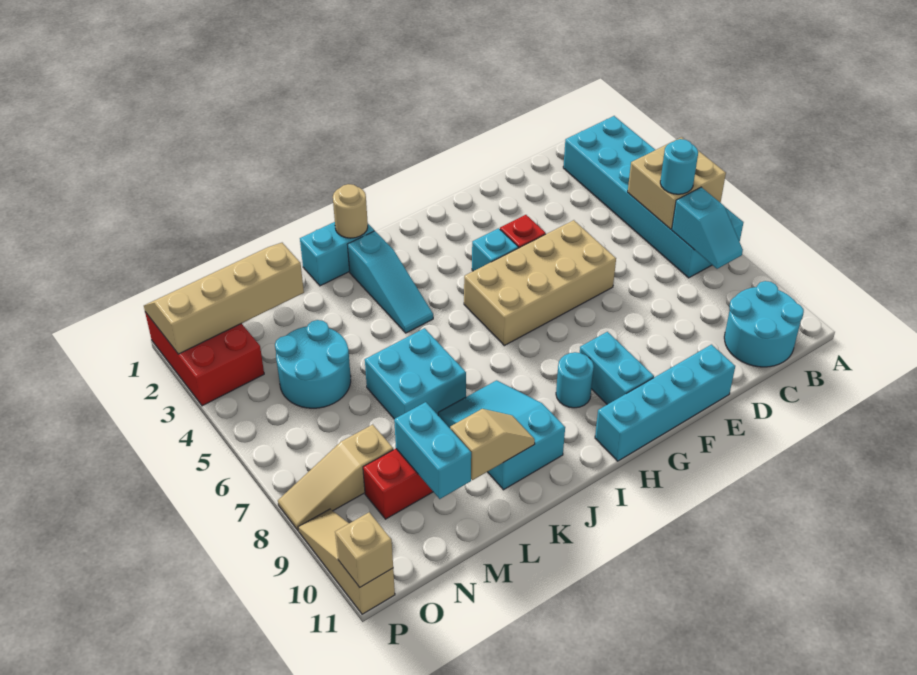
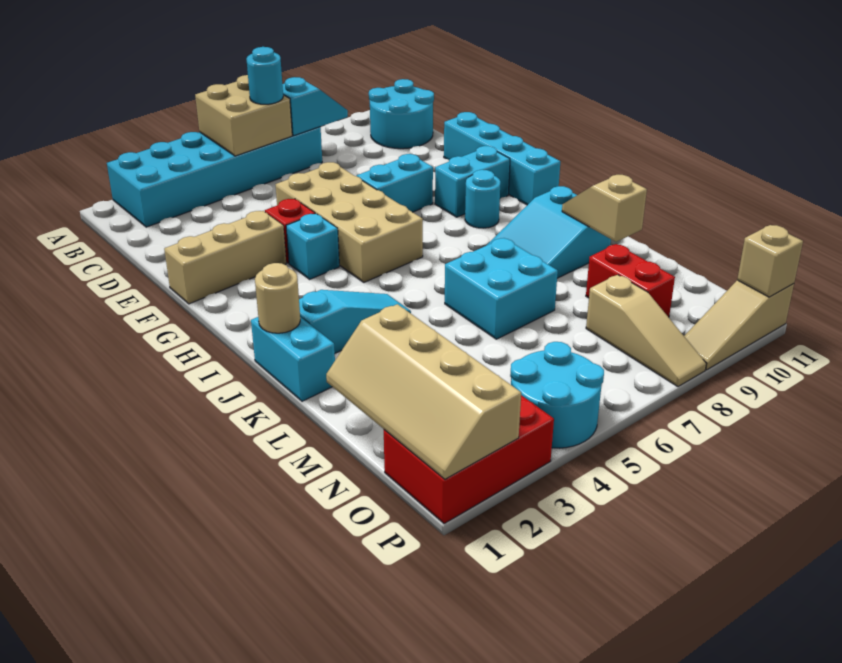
none -> tan brick F1:F3 level 1
cyan round brick M4:N5 level 1 -> cyan round brick O4:P5 level 1
cyan brick M9:M10 level 2 -> cyan brick F7:F8 level 1

